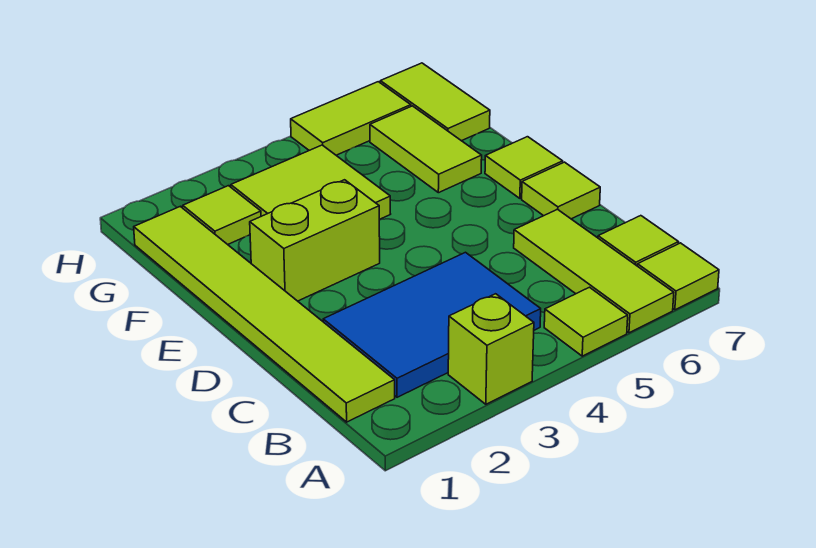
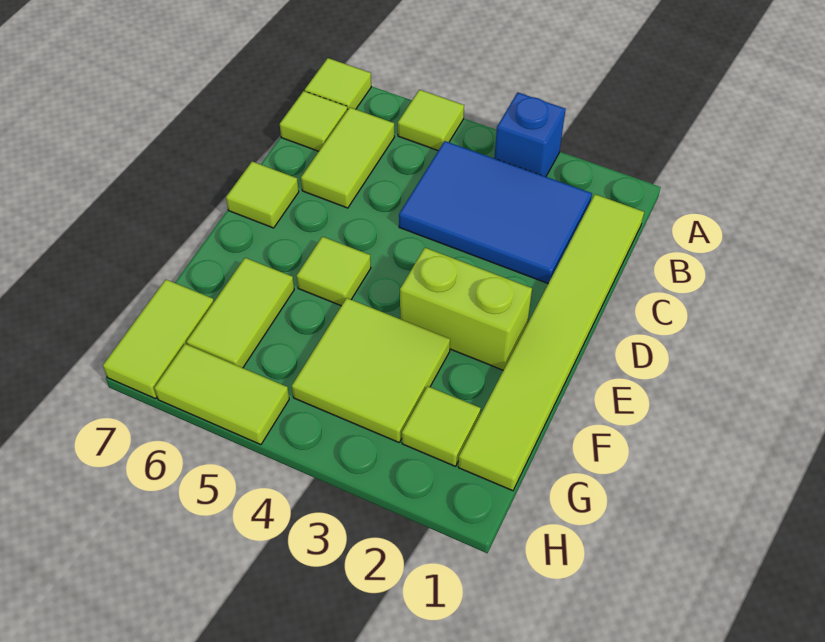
lime brick A3 level 1 -> blue brick A3 level 1
lime tile A6:C6 level 1 -> lime tile B6:C6 level 1
lime tile E7 level 1 -> lime tile E5 level 1

